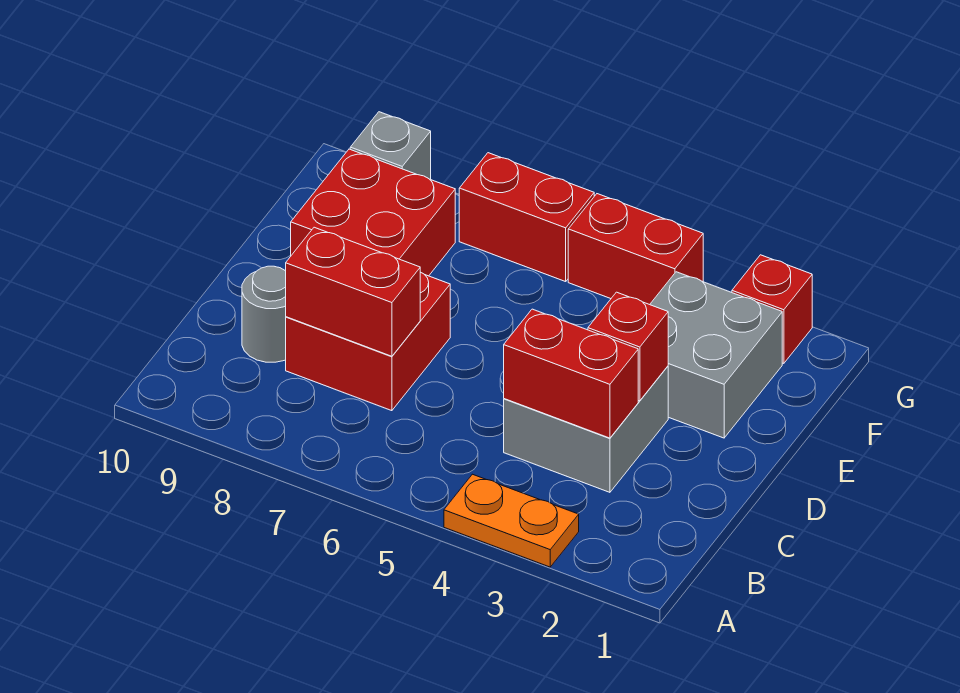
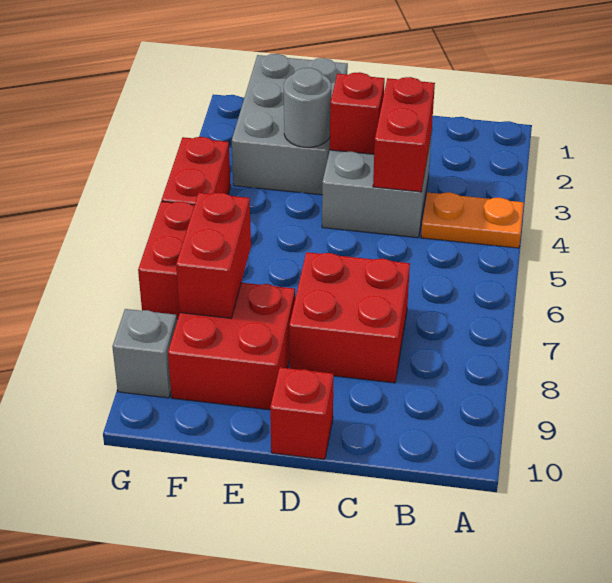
orange plate A3:A4 level 1 -> orange plate A4:B4 level 1
red brick C7:C8 level 2 -> red brick F7:F8 level 2
grey round brick C9 level 1 -> grey round brick E3 level 2
grey brick E2:F3 level 1 -> grey brick E1:F3 level 1
red brick G2 level 1 -> red brick D10 level 1

